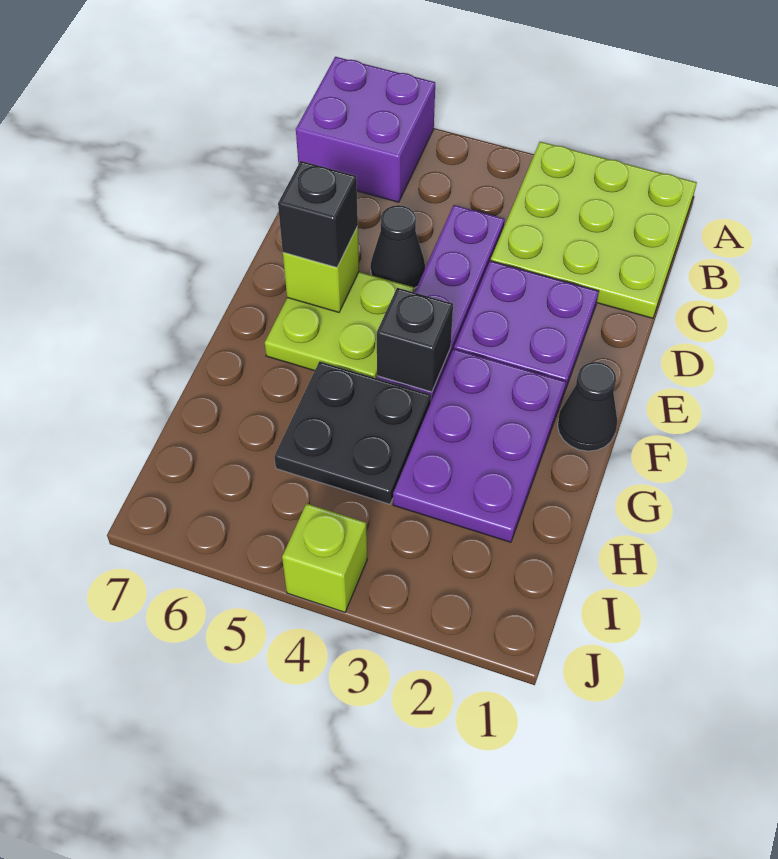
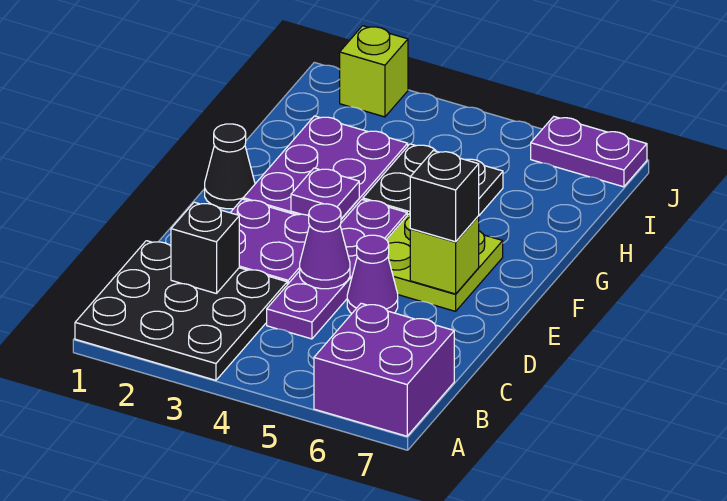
lime plate A1:C3 level 1 -> black plate A1:C3 level 1
none -> purple cone D4 level 2
black cone D5 level 1 -> purple cone D5 level 1
none -> purple plate F3 level 2
black brick F4 level 2 -> black brick C2 level 2
lime brick J4 level 1 -> lime brick J2 level 1
none -> purple plate J6:J7 level 1

